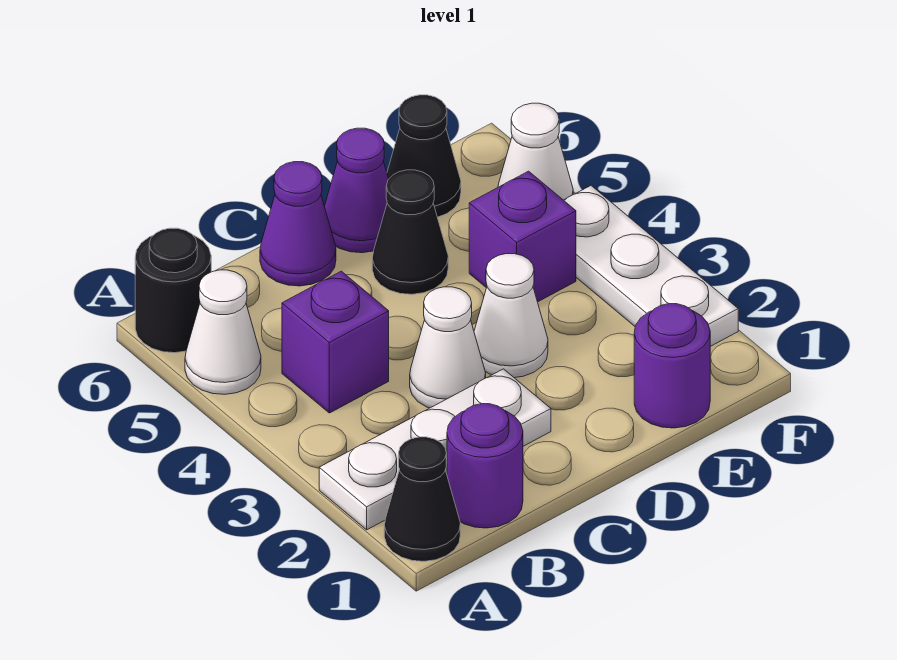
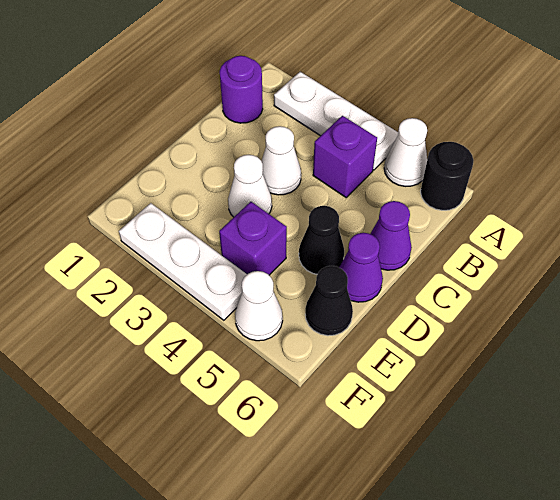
black cone A1 level 1 -> none
white plate A2:C2 level 1 -> white plate A2:A4 level 1
purple round brick E1 level 1 -> none

